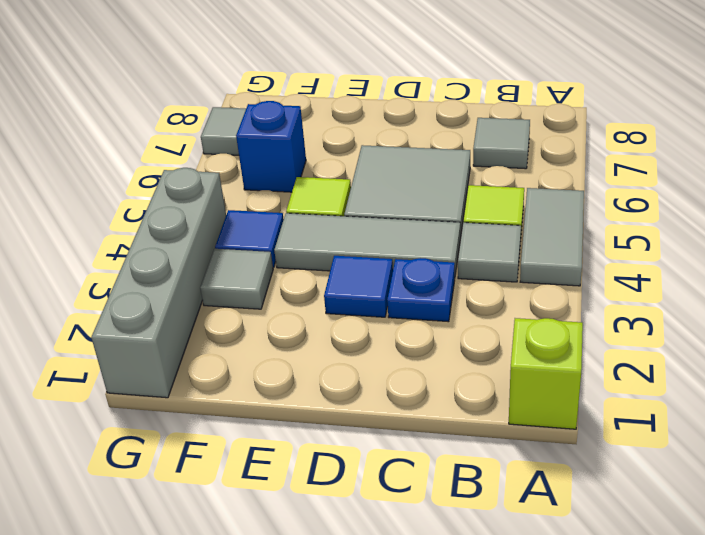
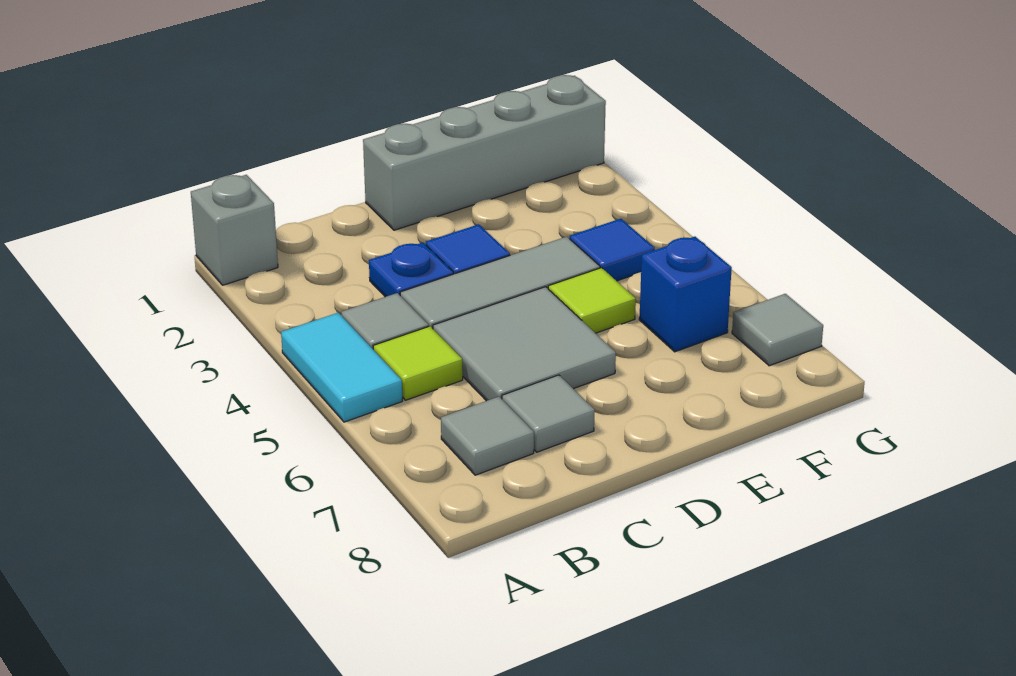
lime brick A1 level 1 -> grey brick A1 level 1
grey tile A4:A5 level 1 -> cyan tile A4:A5 level 1
grey tile F3 level 1 -> grey tile C7 level 1
grey brick G1:G4 level 1 -> grey brick D1:G1 level 1

